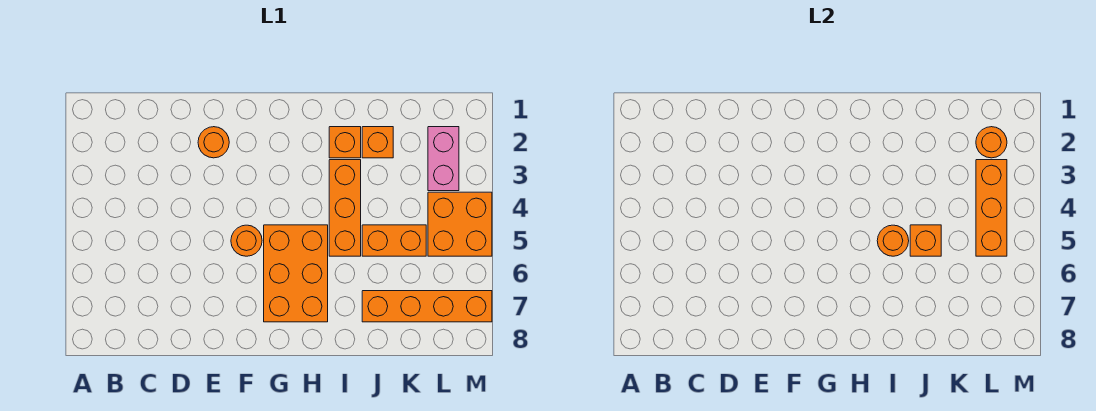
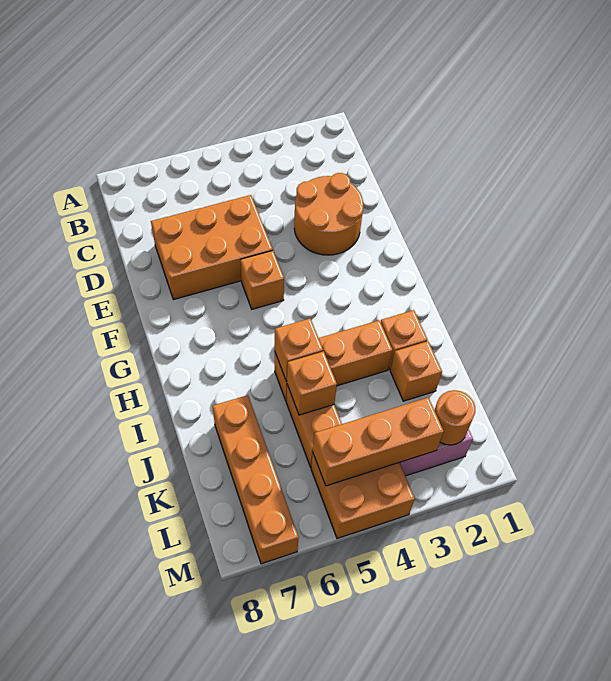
orange round brick E2 level 1 -> orange round brick D2:E3 level 1
orange round brick F5 level 1 -> orange brick F5 level 1
orange brick G5:H7 level 1 -> orange brick D5:E7 level 1
orange round brick I5 level 2 -> orange brick I5 level 2

